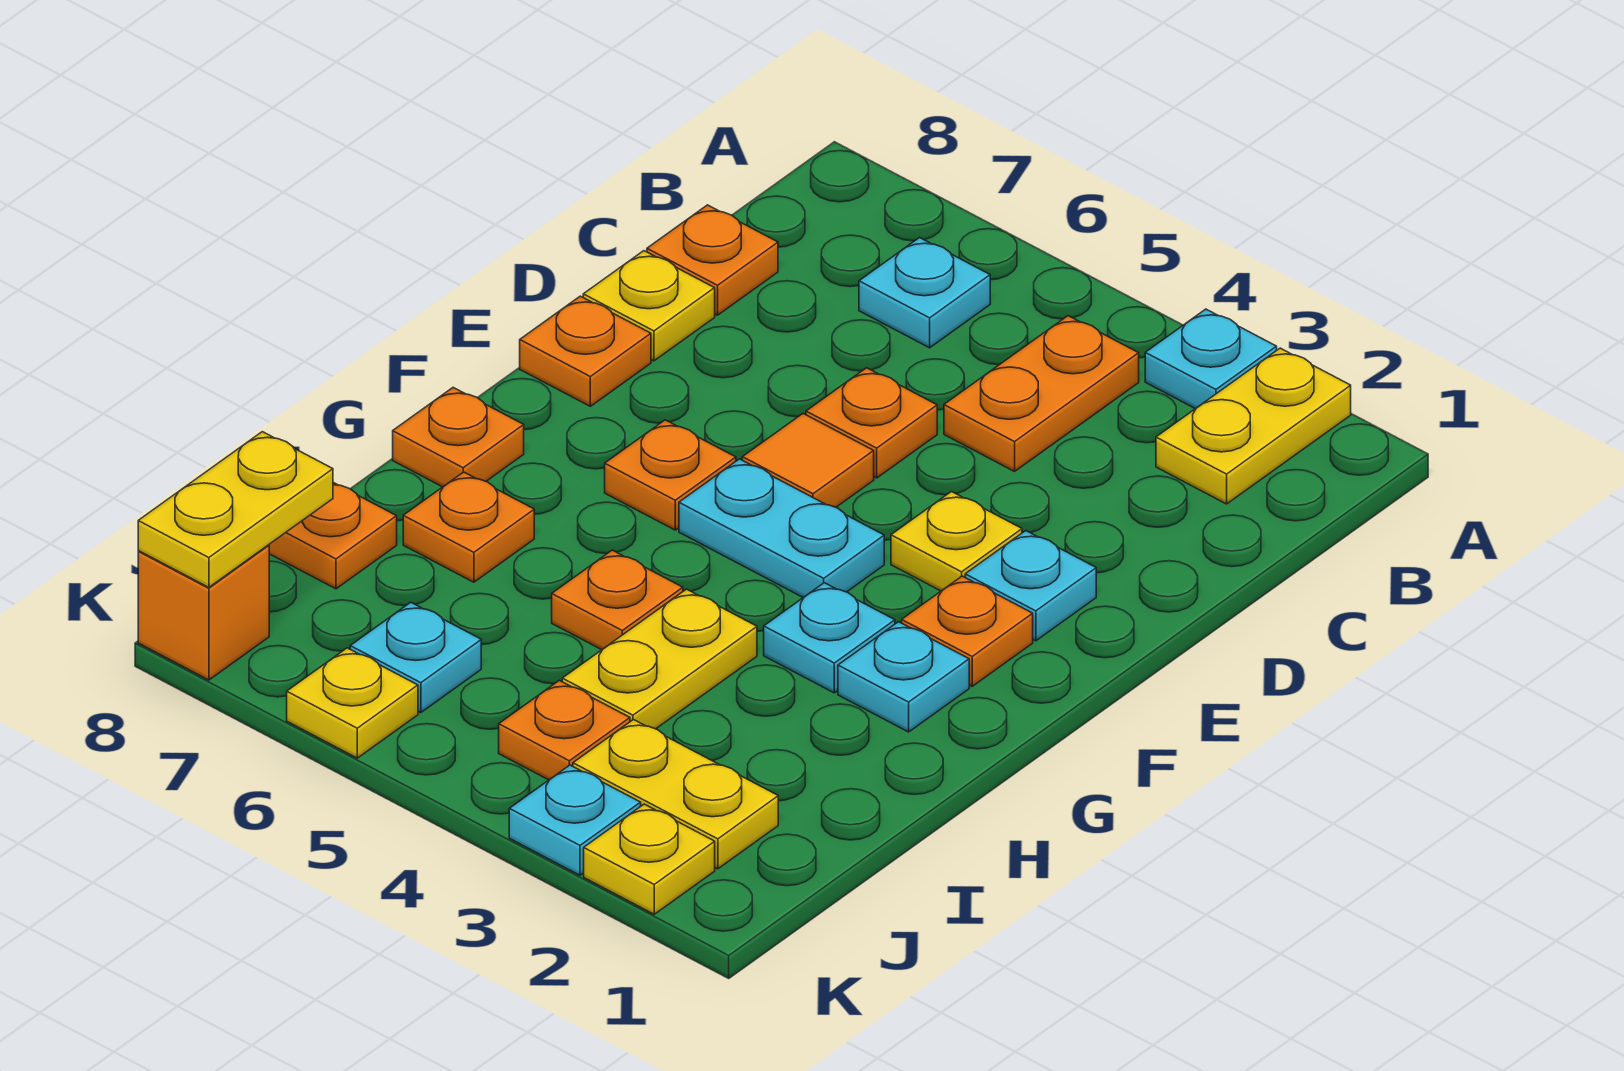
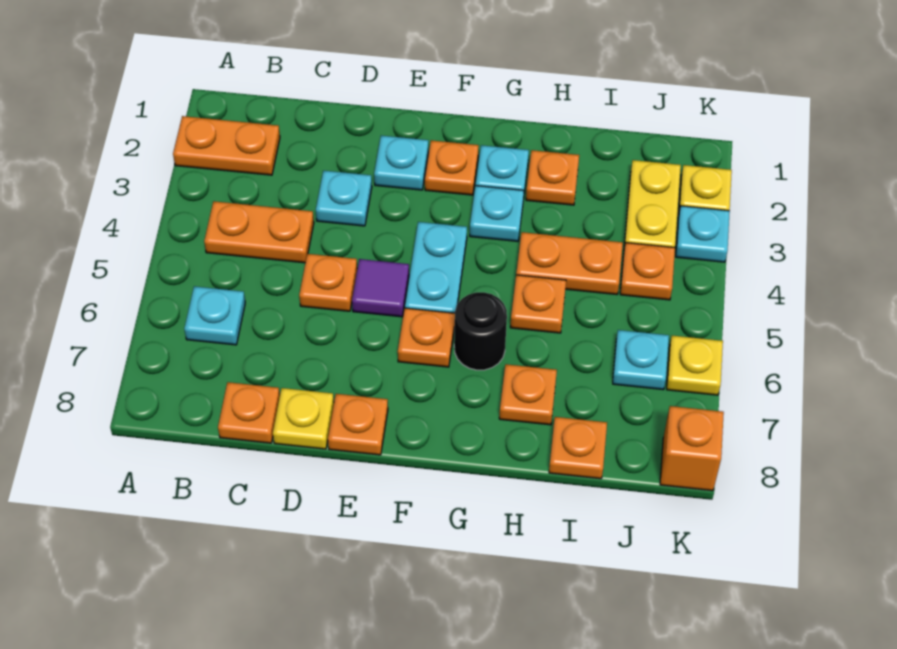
yellow plate A2:B2 level 1 -> orange plate A2:B2 level 1
cyan plate A3 level 1 -> cyan plate D3 level 1
yellow plate E3 level 1 -> none
orange tile E5 level 1 -> purple tile E5 level 1
none -> black round brick G6 level 1
orange plate G8 level 1 -> orange plate H2 level 1
yellow plate H4:I4 level 1 -> orange plate H4:I4 level 1
yellow plate J8:K8 level 2 -> none

